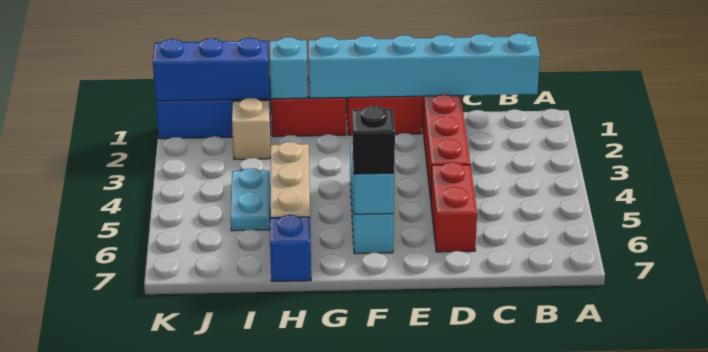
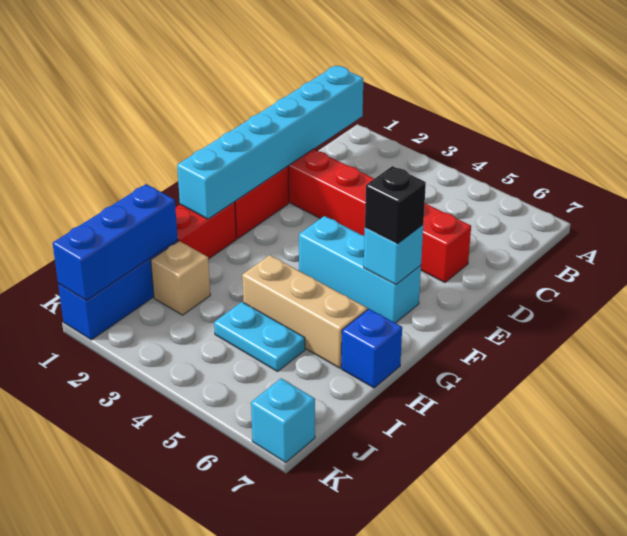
cyan brick H1 level 2 -> cyan brick K7 level 1

